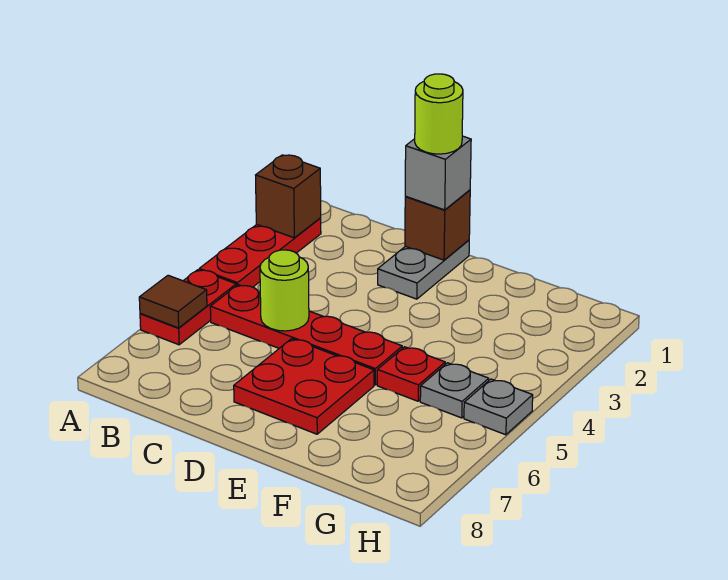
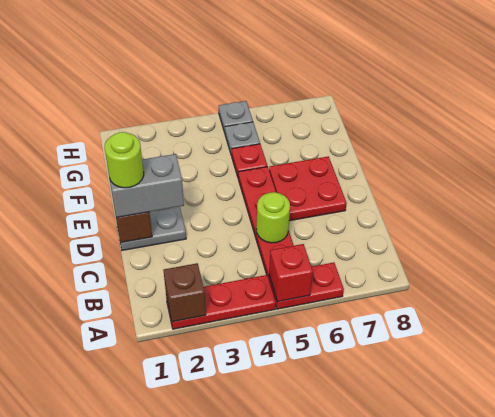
none -> red brick A5 level 2
brown tile A6 level 2 -> none
grey brick D1 level 3 -> grey brick D1:D2 level 3

